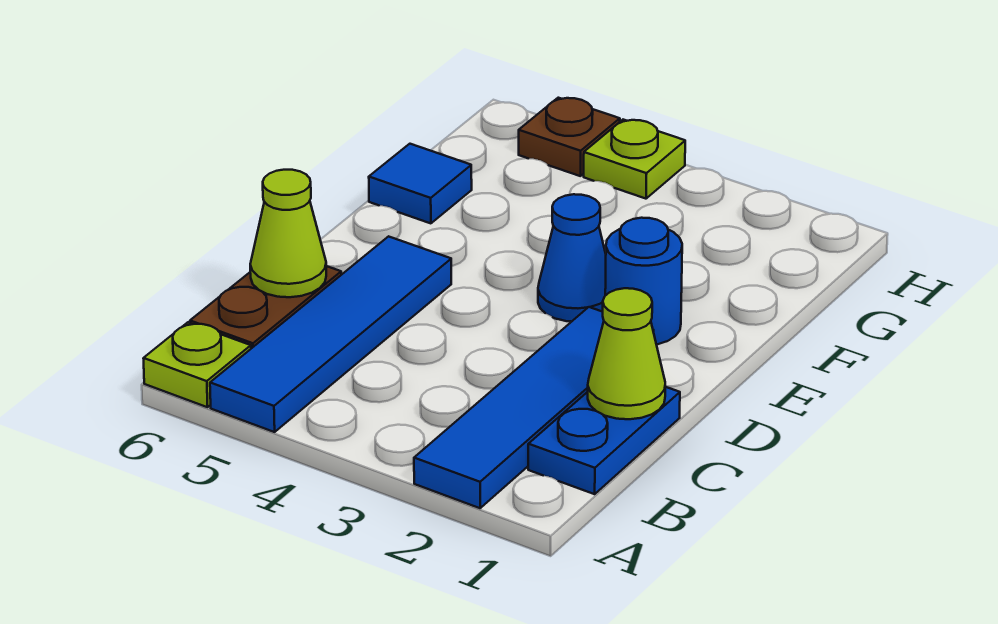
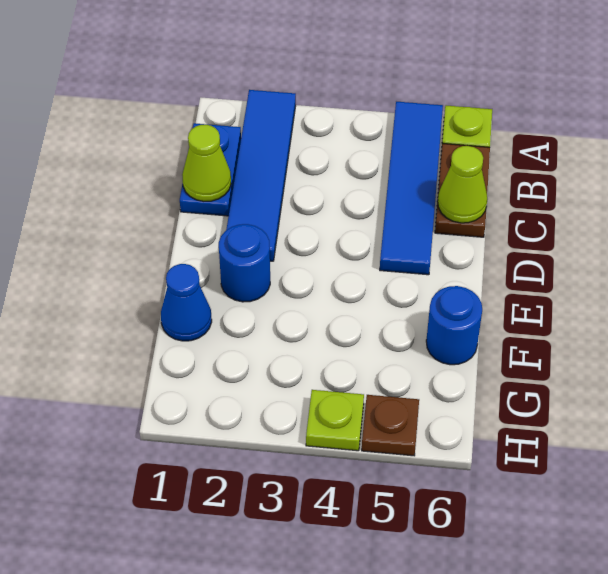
blue cone E3 level 1 -> blue cone F1 level 1
blue tile F6 level 1 -> blue round brick F6 level 1

